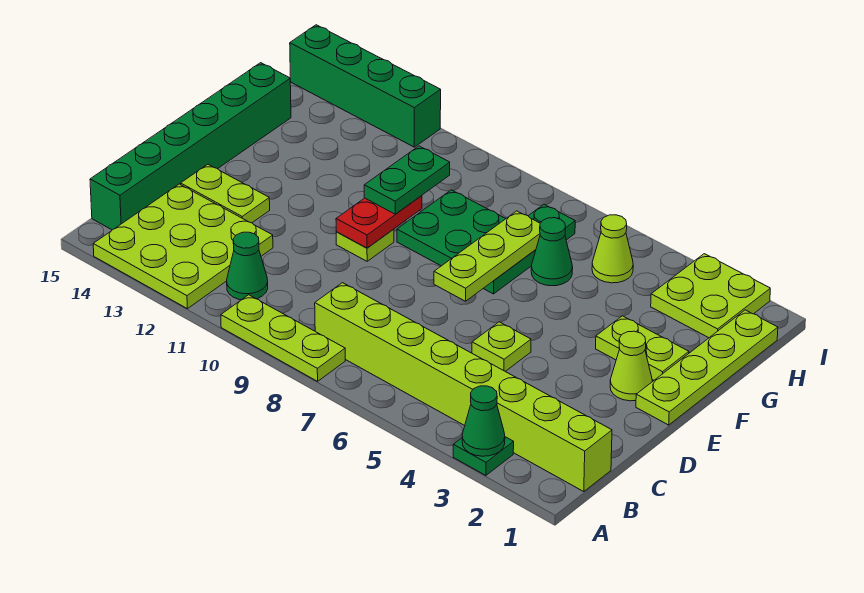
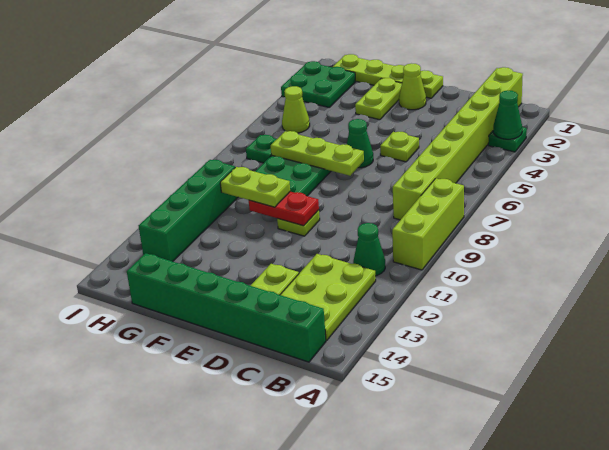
lime plate A8:A10 level 1 -> lime brick A8:A10 level 1
lime plate A12:C14 level 1 -> lime plate B12:C14 level 1
green plate F10:G10 level 3 -> lime plate F10:G10 level 3
green cone G6 level 1 -> green cone E6 level 1
lime plate H2:I3 level 1 -> green plate H2:I3 level 1
green brick I12:I15 level 1 -> green brick H10:H13 level 1

